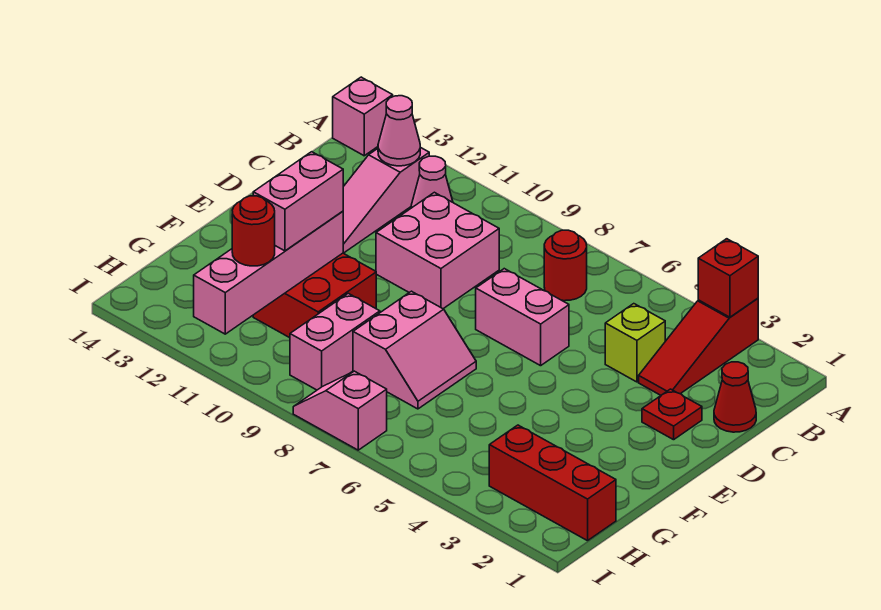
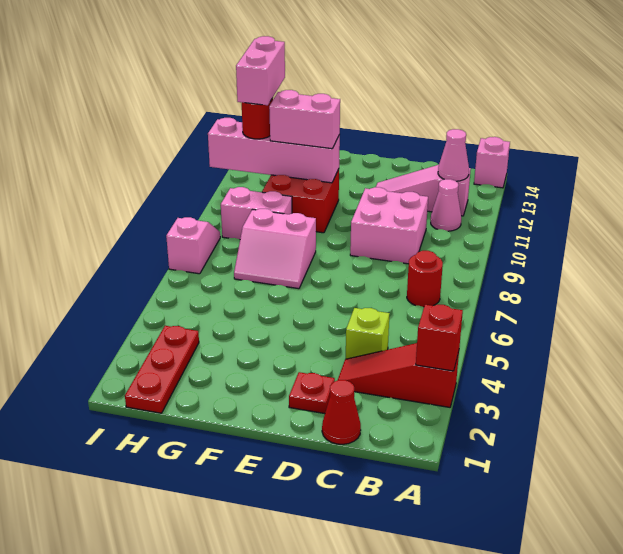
pink brick D6:D7 level 1 -> pink brick H11:H12 level 4
red brick H1:H3 level 1 -> red plate H1:H3 level 1

